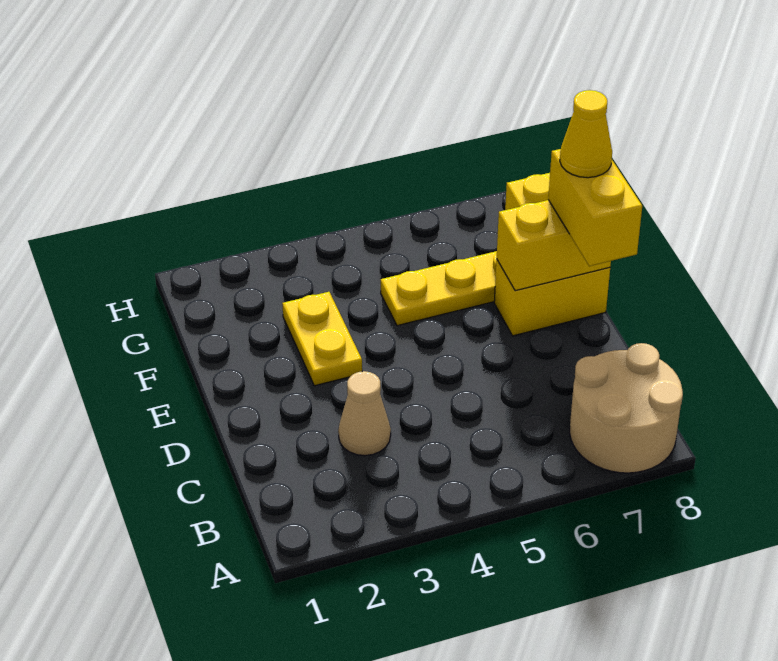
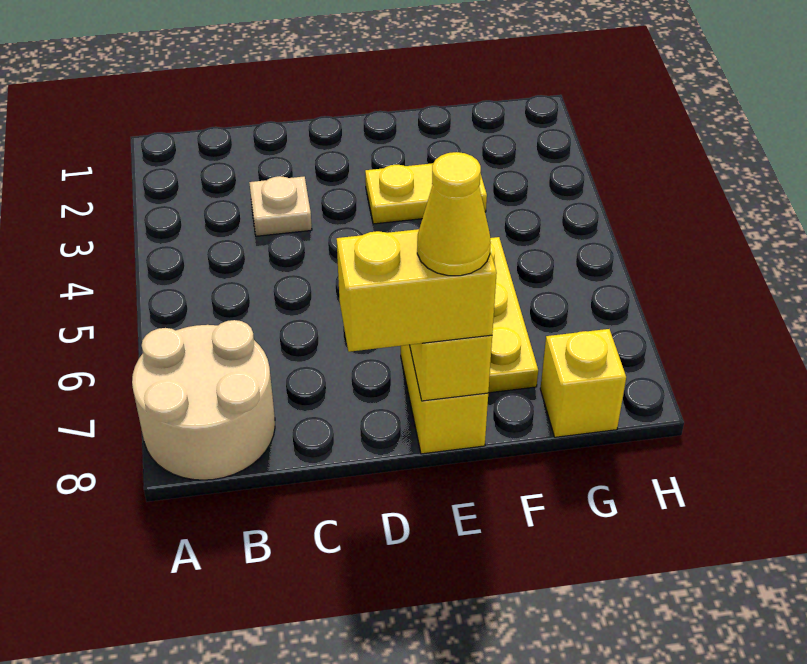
tan cone C3 level 1 -> tan plate C3 level 1

